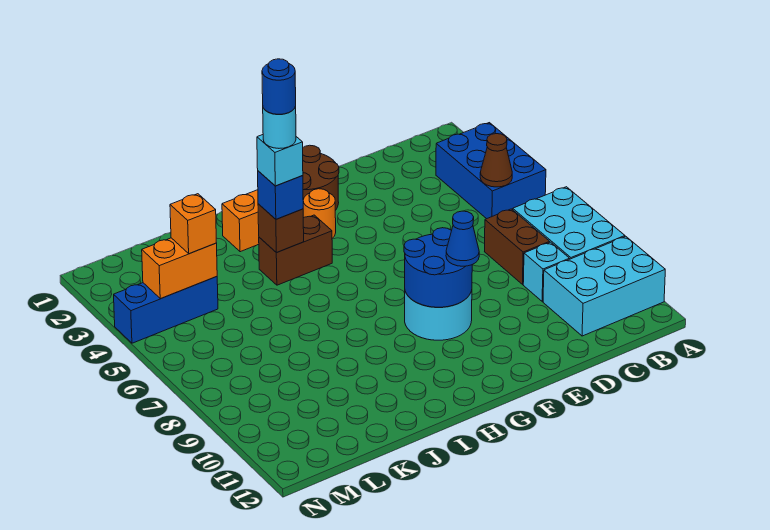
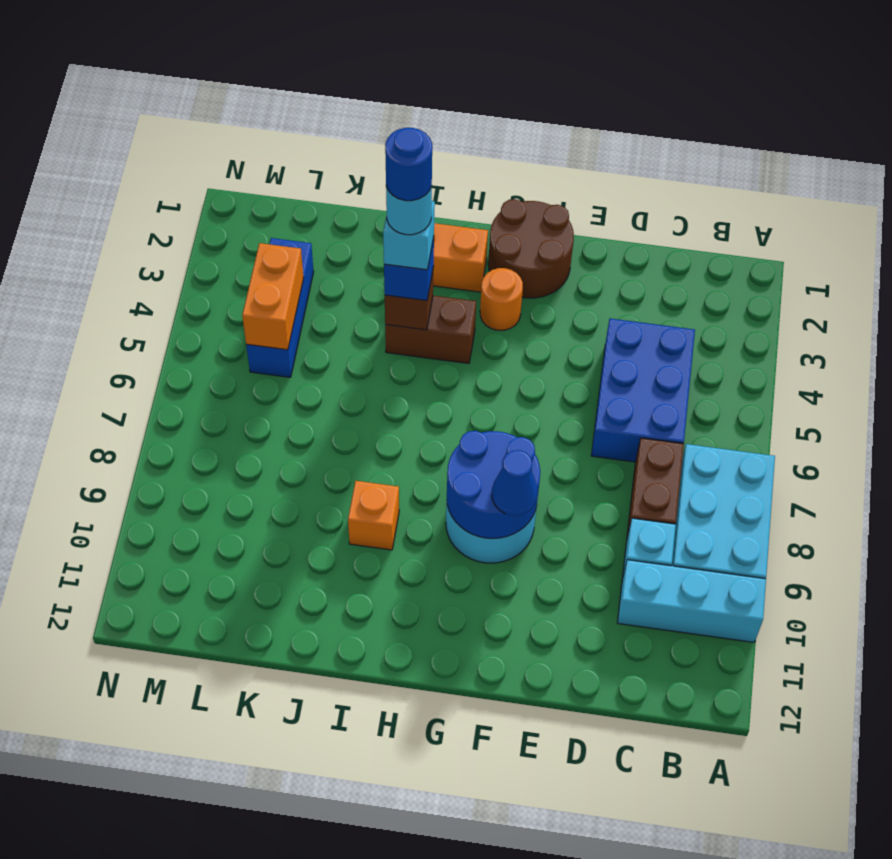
blue brick A3:B5 level 1 -> blue brick C4:D6 level 1
cyan brick A10:C11 level 1 -> cyan brick A10:C10 level 1
brown cone B5 level 2 -> none
blue brick L4:N4 level 1 -> blue brick L3:L5 level 1
orange brick L4:M4 level 2 -> orange brick L4:L5 level 2
orange brick L4 level 3 -> orange brick I9 level 1

